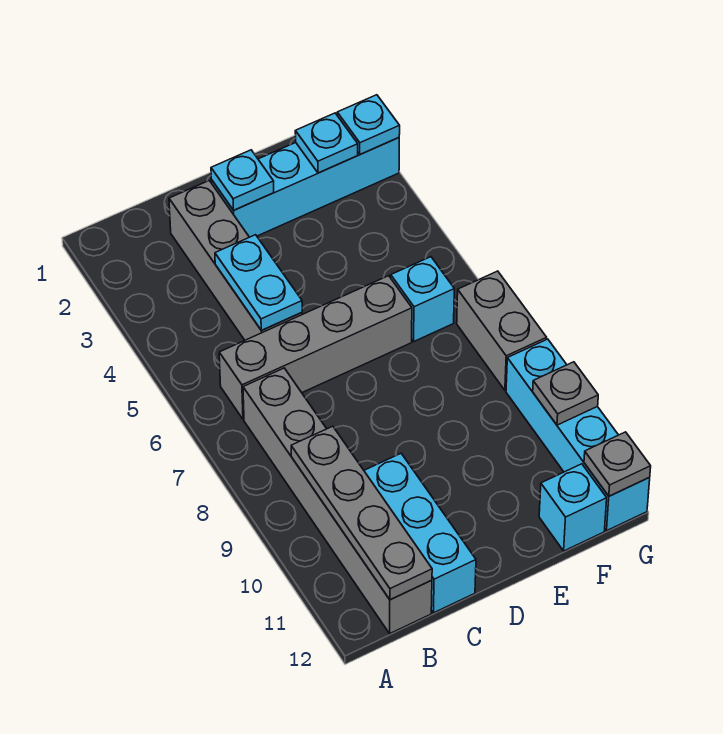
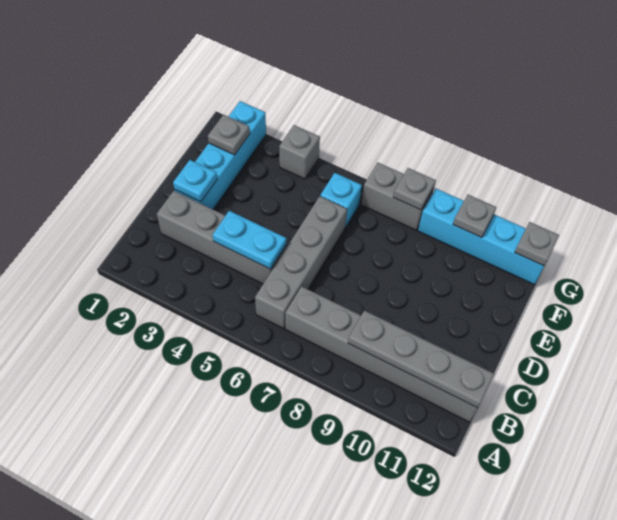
cyan brick C10:C12 level 1 -> none
cyan plate F2 level 2 -> grey plate F2 level 2
cyan brick F12 level 1 -> none
cyan plate G2 level 2 -> none
none -> grey brick G4 level 1
none -> grey plate G8 level 2

